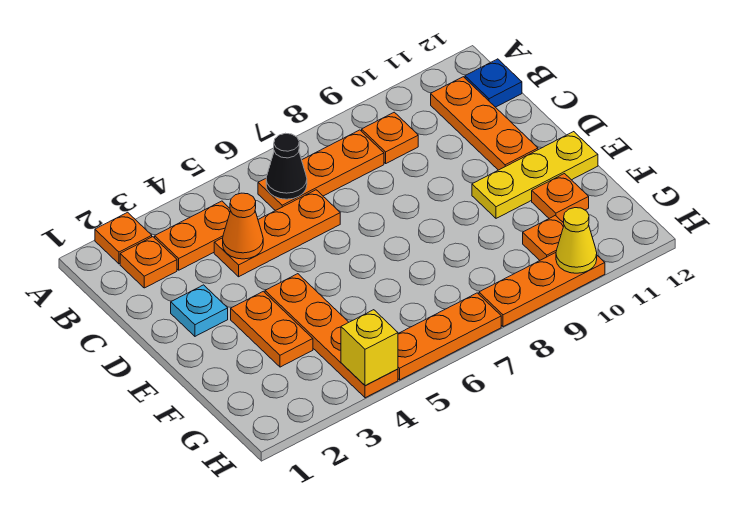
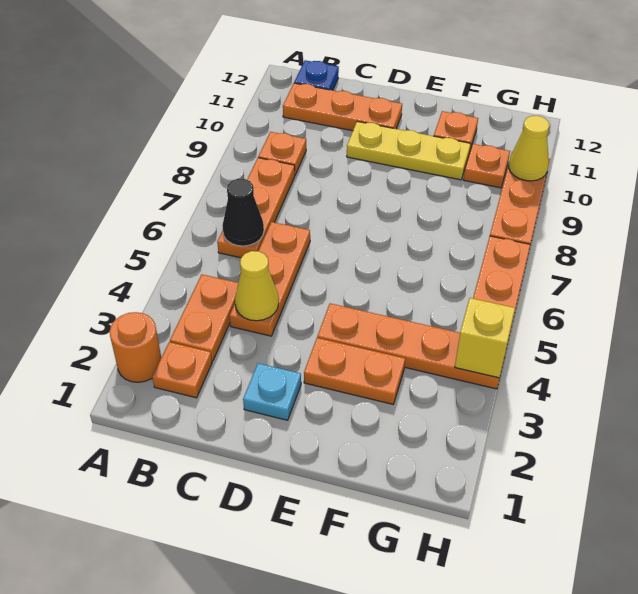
orange plate A2 level 1 -> orange round brick A2 level 1
orange cone C4 level 2 -> yellow cone C4 level 2
yellow plate E10:E12 level 1 -> yellow plate D10:F10 level 1

